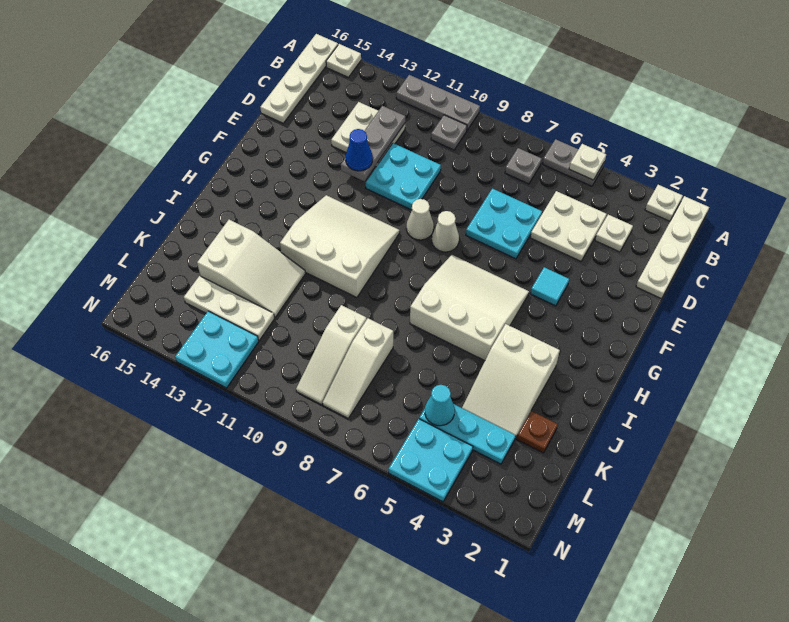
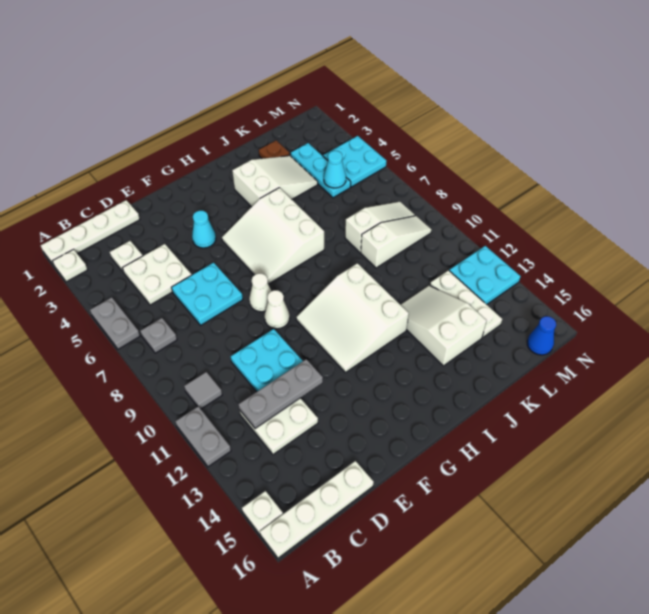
white plate A5 level 2 -> none
grey plate A10:A12 level 1 -> grey plate A11:A12 level 1
grey plate B10 level 1 -> grey tile B10 level 1
blue cone E12 level 3 -> blue cone M16 level 1
cyan tile F4 level 1 -> cyan cone F4 level 1

